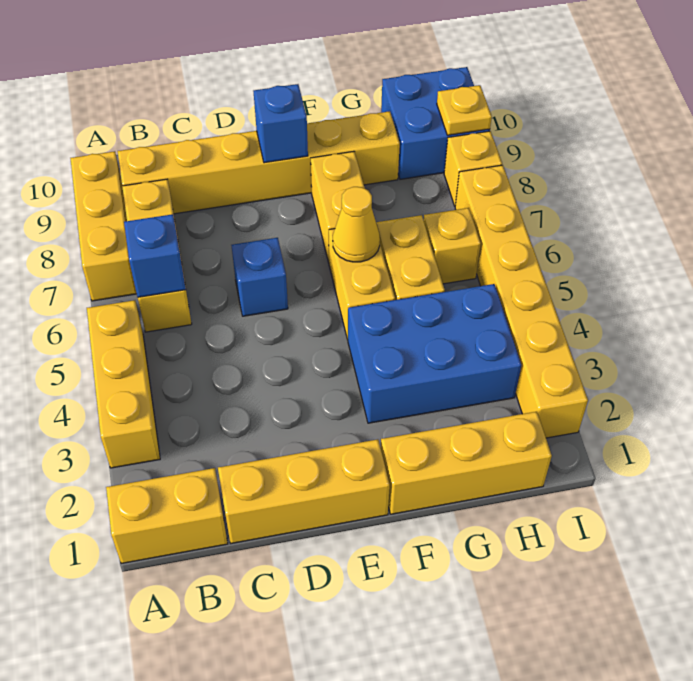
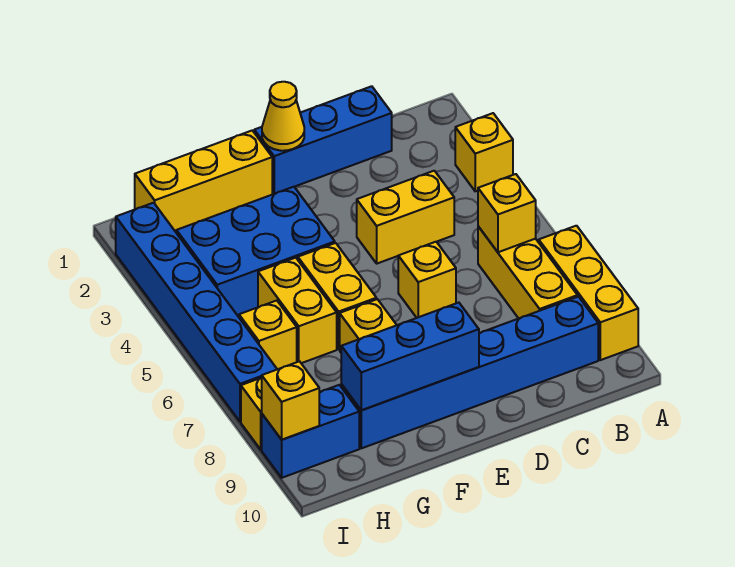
yellow brick A1:B1 level 1 -> yellow brick C4:D4 level 1
yellow brick A3:A5 level 1 -> yellow brick A3 level 1
blue brick B6 level 2 -> yellow brick B6 level 2
yellow brick B9:G9 level 1 -> blue brick B9:G9 level 1
yellow brick C1:E1 level 1 -> blue brick C1:E1 level 1
blue brick D6 level 1 -> yellow brick D6 level 1
blue brick E9 level 2 -> blue brick E9:G9 level 2
yellow cone F6 level 2 -> yellow cone E1 level 2
blue brick H9:I10 level 1 -> blue brick H9:I9 level 1
yellow brick I2:I7 level 1 -> blue brick I2:I7 level 1
yellow plate I9 level 2 -> yellow brick I9 level 2

